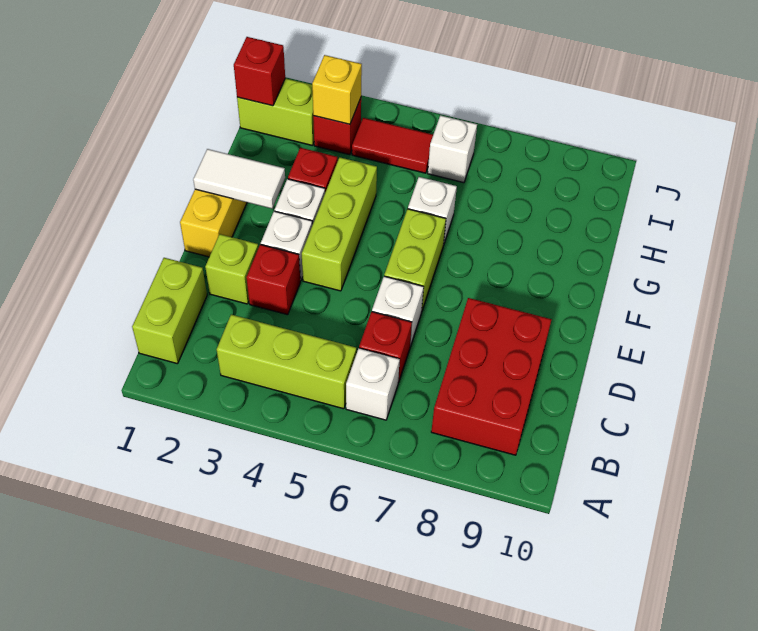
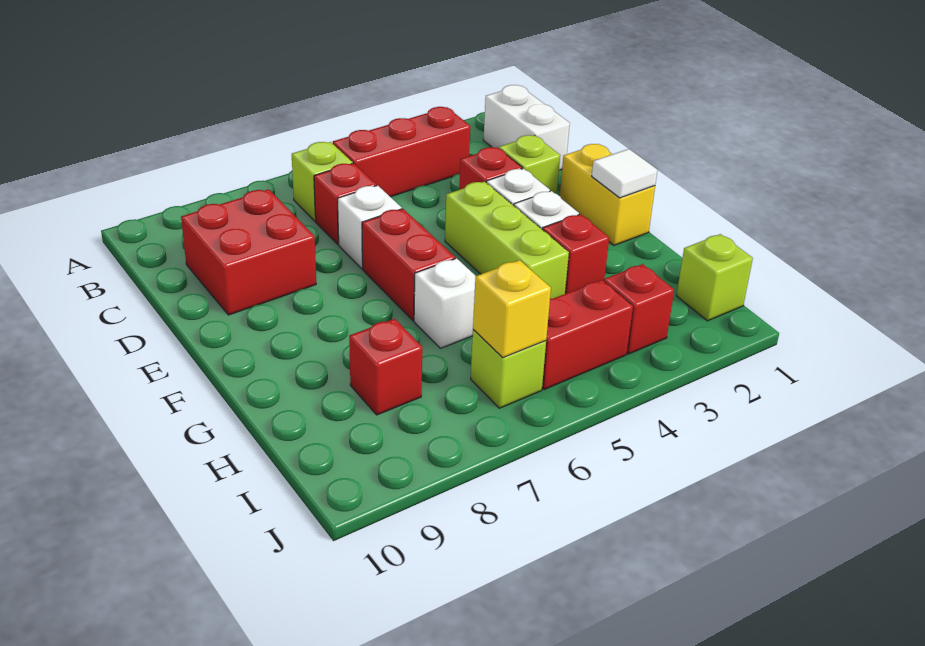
lime brick B1:C1 level 1 -> white brick B1:C1 level 1
lime brick B3:B5 level 1 -> red brick B3:B5 level 1
white brick B6 level 1 -> lime brick B6 level 1
red brick B8:D9 level 1 -> red brick C8:D9 level 1
lime brick E6:F6 level 1 -> red brick E6:F6 level 1
white tile F1:F2 level 2 -> white tile F1 level 2
lime brick I1:I2 level 1 -> lime brick I1 level 1
red brick I1 level 2 -> red brick H8 level 1
yellow brick I3 level 2 -> yellow brick I6 level 2
red tile I4:I5 level 1 -> red brick I4:I5 level 1
white brick I6 level 1 -> lime brick I6 level 1

